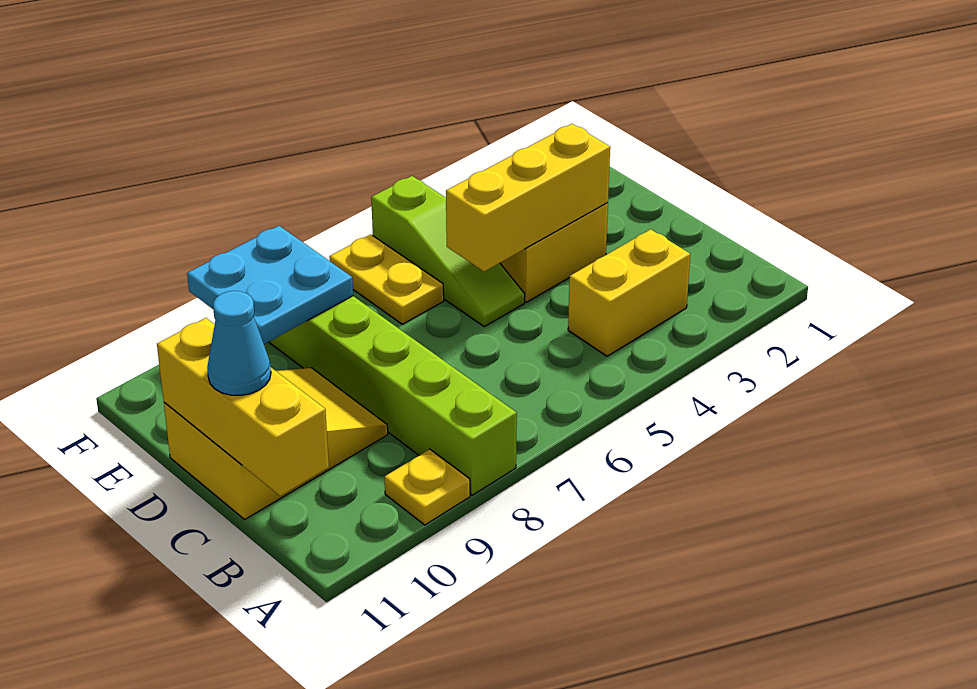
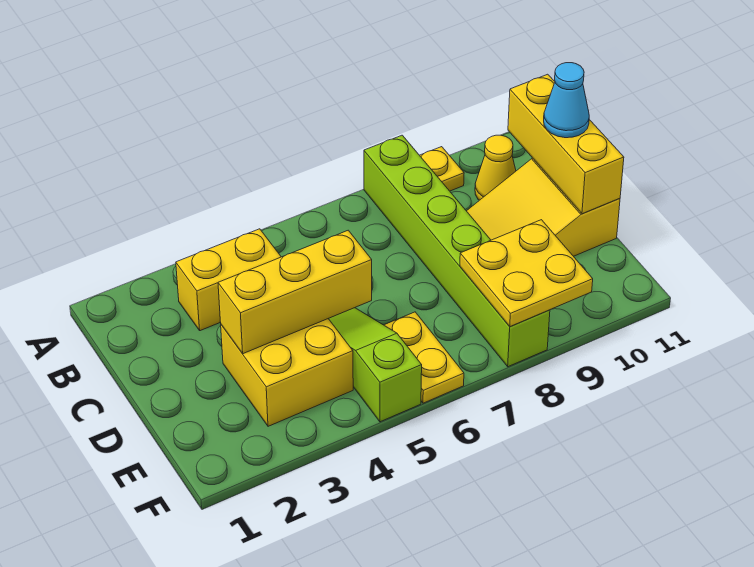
none -> yellow cone B10 level 1
cyan plate E8:F9 level 2 -> yellow plate E8:F9 level 2

